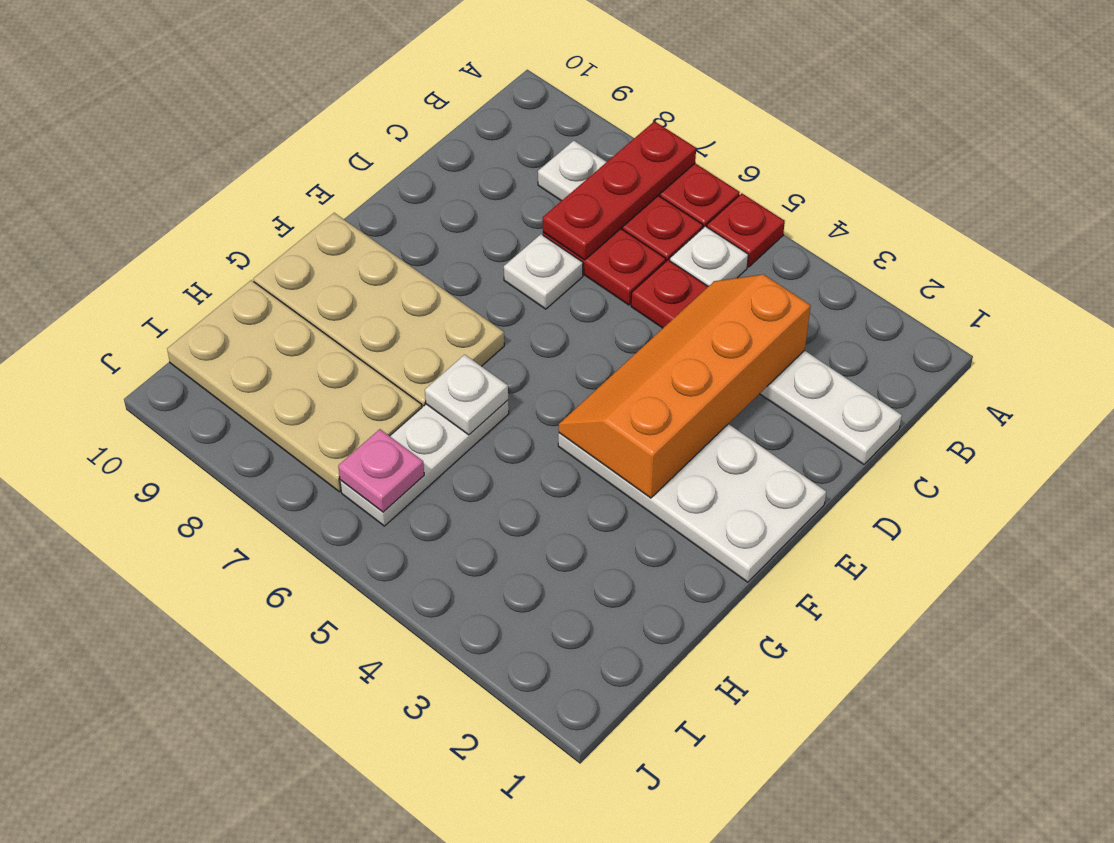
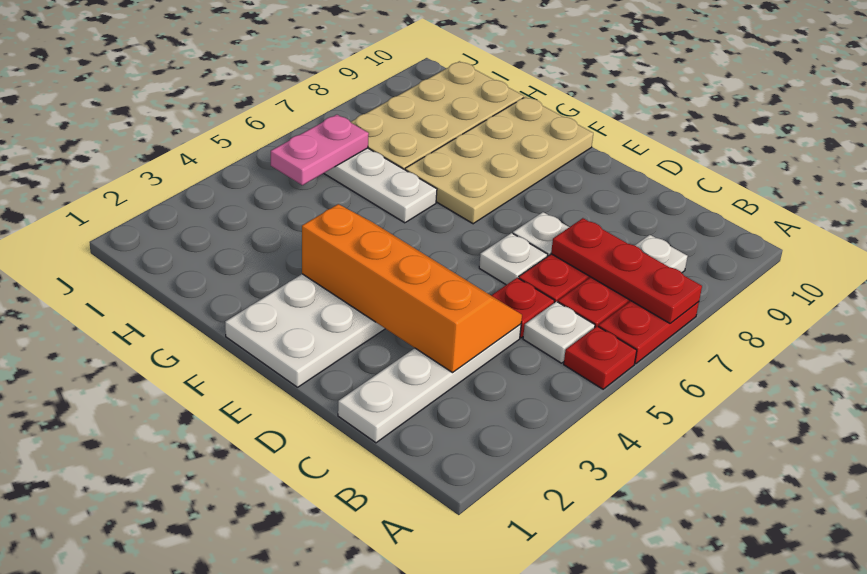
white plate G6 level 2 -> white plate D6 level 1
pink plate I6 level 2 -> pink plate I5:I6 level 2

